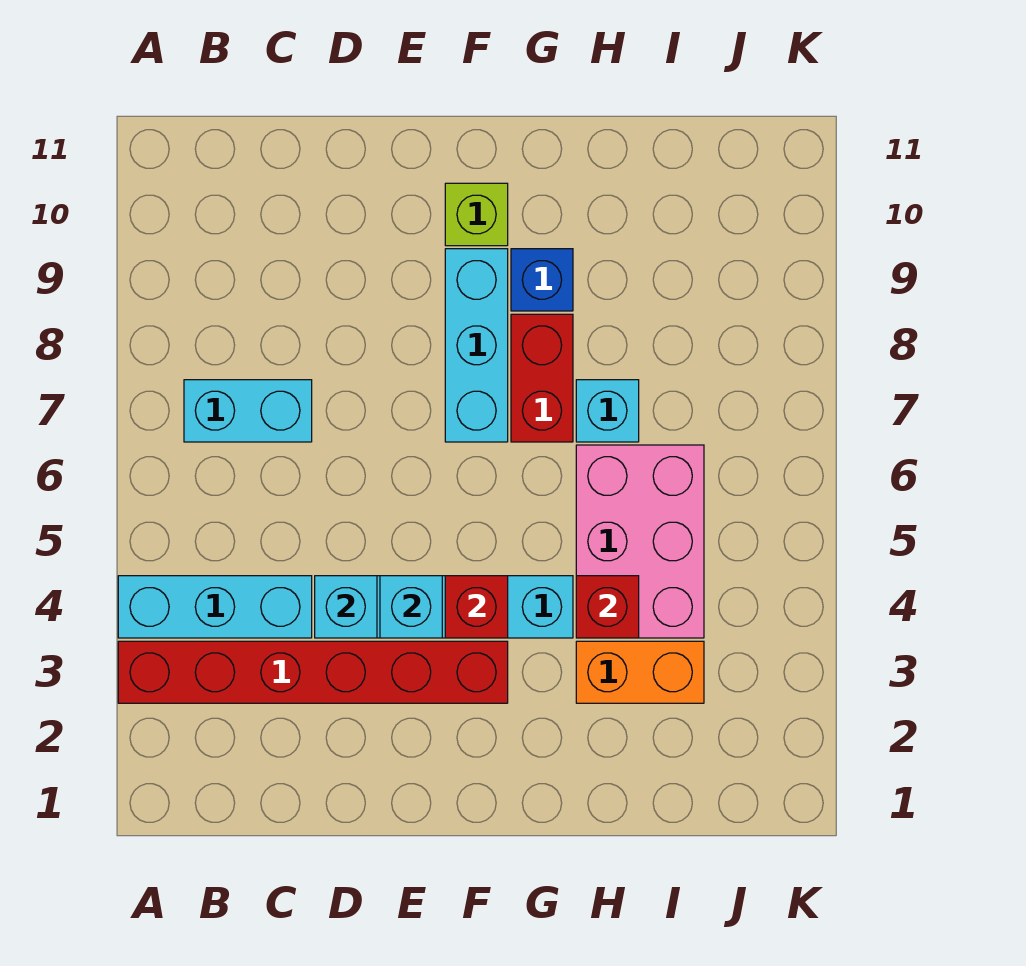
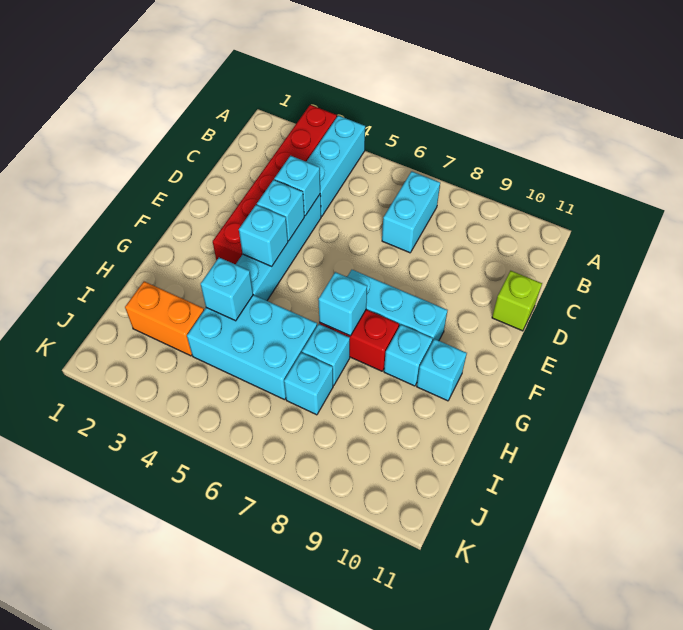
red brick F4 level 2 -> cyan brick F4 level 2
lime brick F10 level 1 -> lime brick D11 level 1
none -> cyan brick G7 level 2
blue brick G9 level 1 -> cyan brick G9 level 1
none -> cyan brick G10 level 1
orange brick H3:I3 level 1 -> orange brick I2:I3 level 1
pink brick H4:I6 level 1 -> cyan brick H4:I6 level 1
red brick H4 level 2 -> cyan brick H4 level 2
none -> cyan brick I7 level 1

